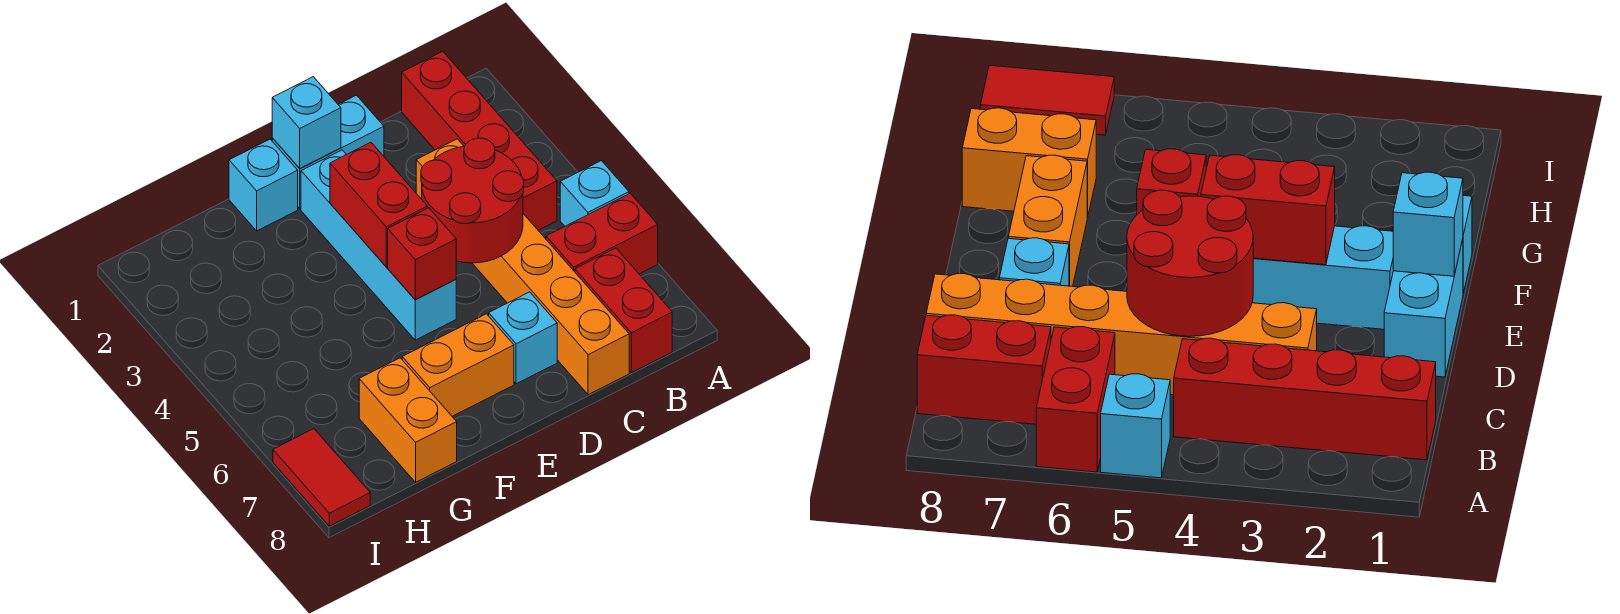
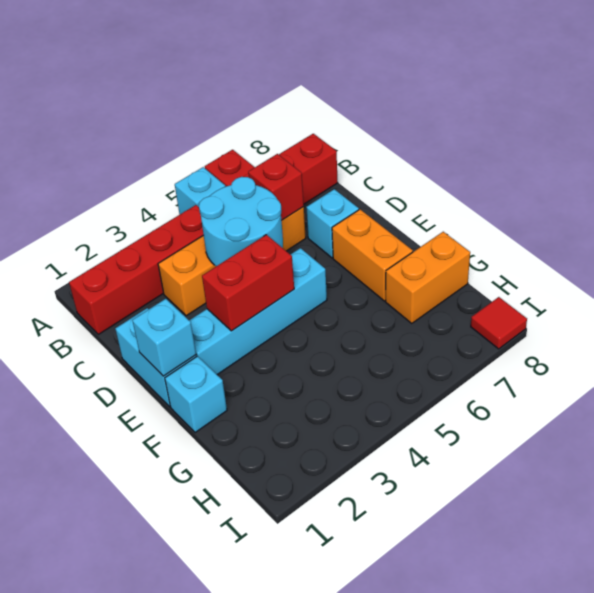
orange brick C3:C8 level 1 -> orange brick C3:C6 level 1
red round brick C4:D5 level 2 -> cyan round brick C4:D5 level 2
red brick E5 level 2 -> red brick C6 level 2
red tile I7:I8 level 1 -> red tile I8 level 1

